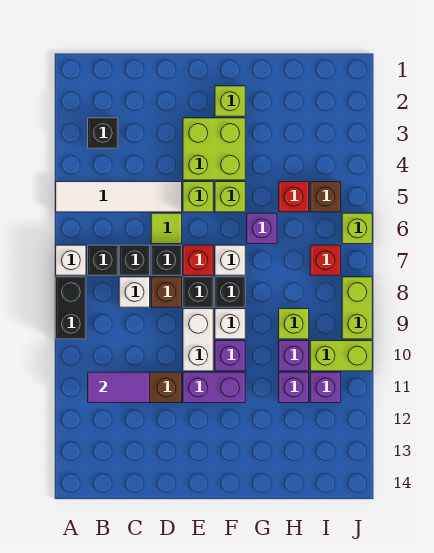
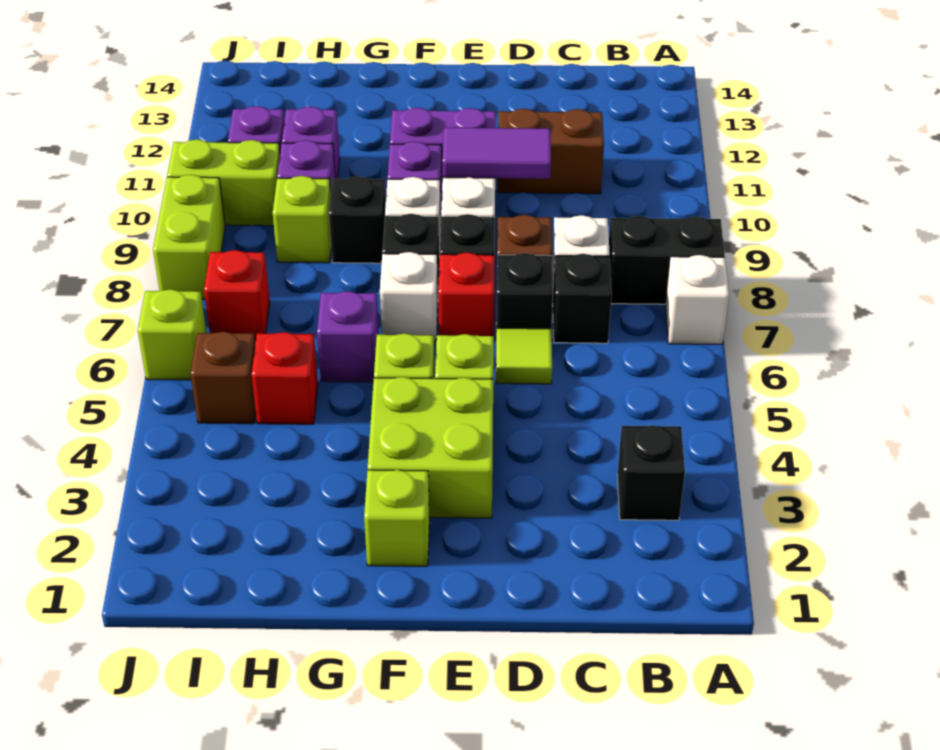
white tile A5:D5 level 1 -> none
black brick A8:A9 level 1 -> black brick A8:B8 level 1
black brick B7 level 1 -> black brick G9 level 1
purple tile B11:C11 level 2 -> purple tile D10:E10 level 2

